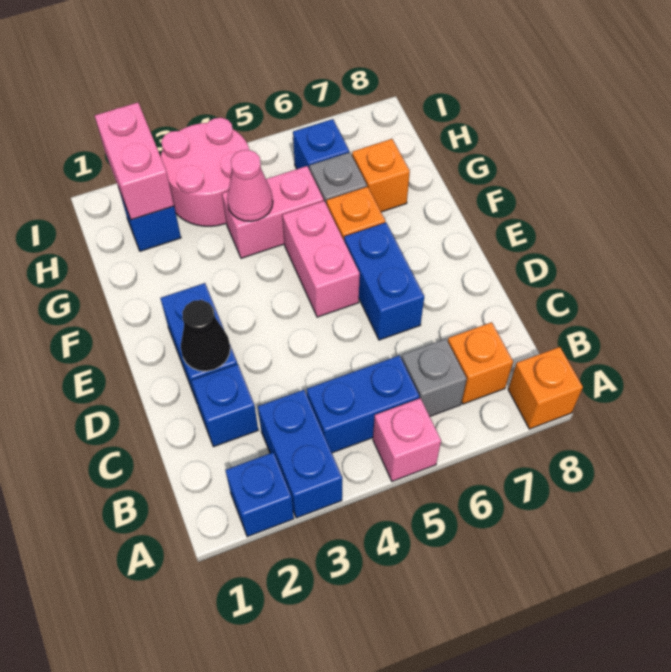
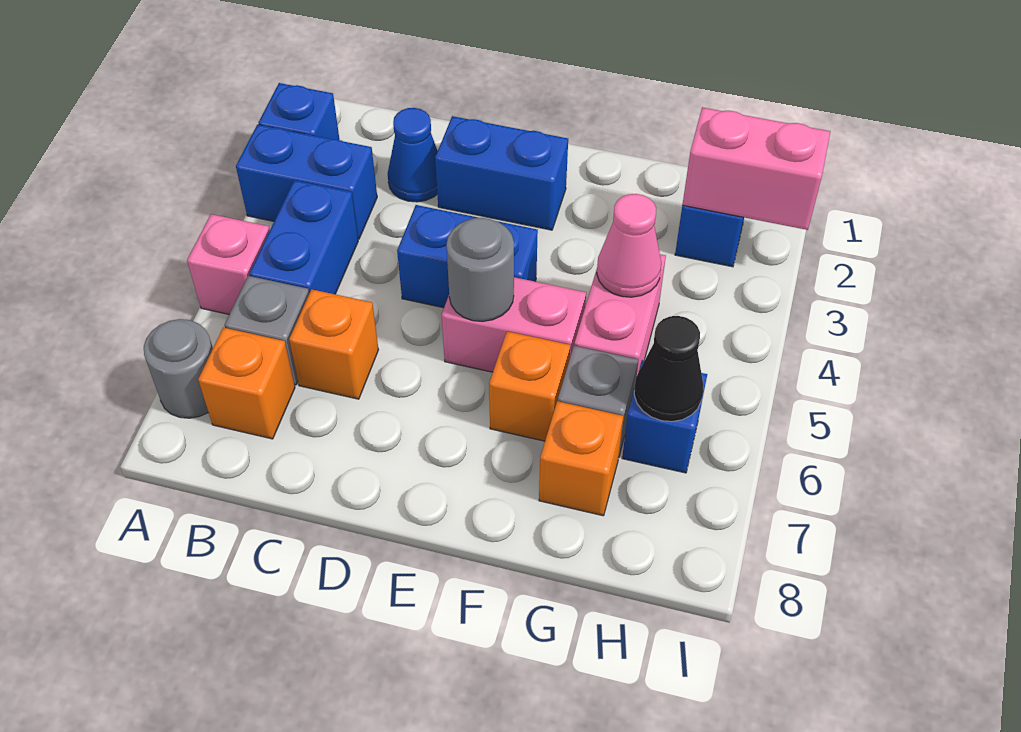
none -> grey round brick A7 level 1
orange brick A8 level 1 -> orange brick C6 level 1
blue brick C2 level 1 -> blue cone C2 level 1
black cone D2 level 2 -> black cone H6 level 2
blue brick D6:E6 level 1 -> blue brick D4:E4 level 1
none -> grey round brick E5 level 2
pink round brick H3:I4 level 1 -> none

